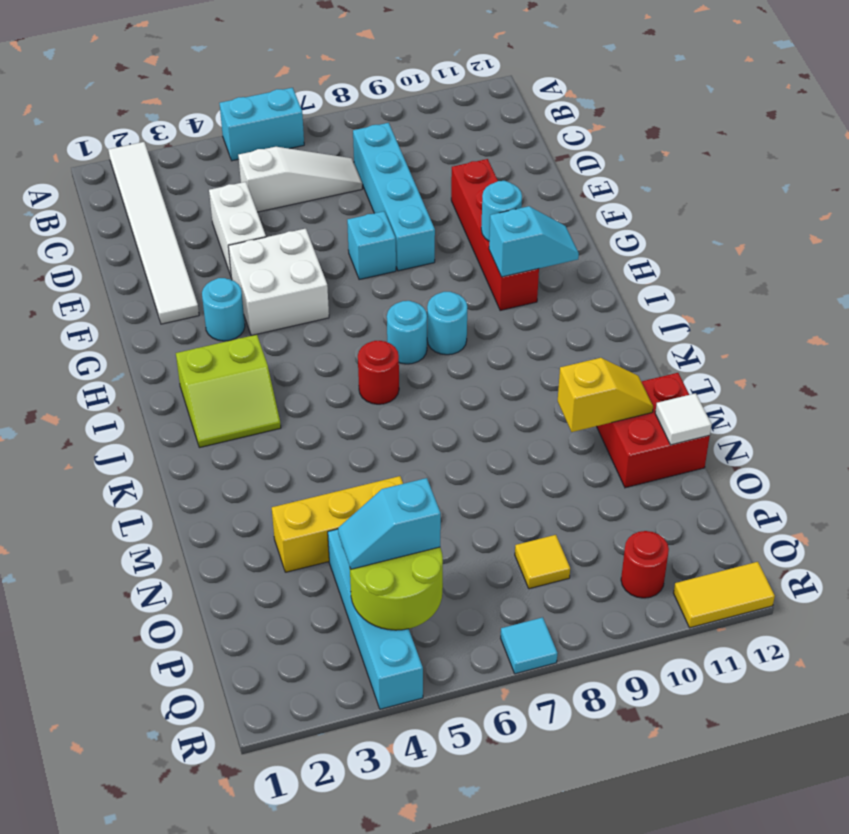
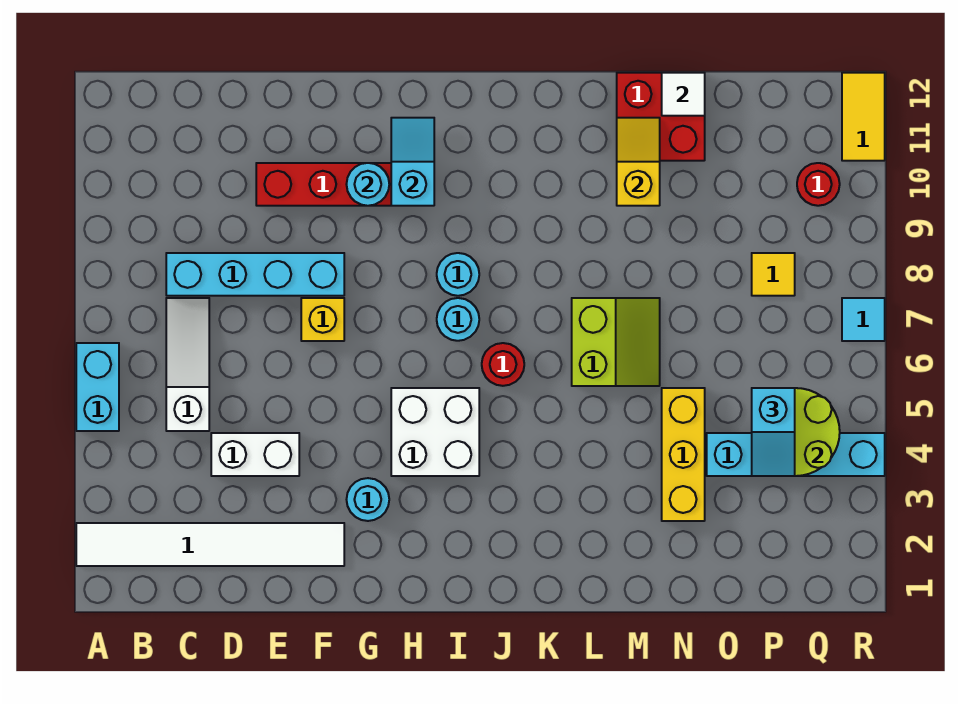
white brick F4:G5 level 1 -> white brick H4:I5 level 1
cyan brick F7 level 1 -> yellow brick F7 level 1
lime slope I2:J3 level 1 top I -> lime slope L6:M7 level 1 top L

